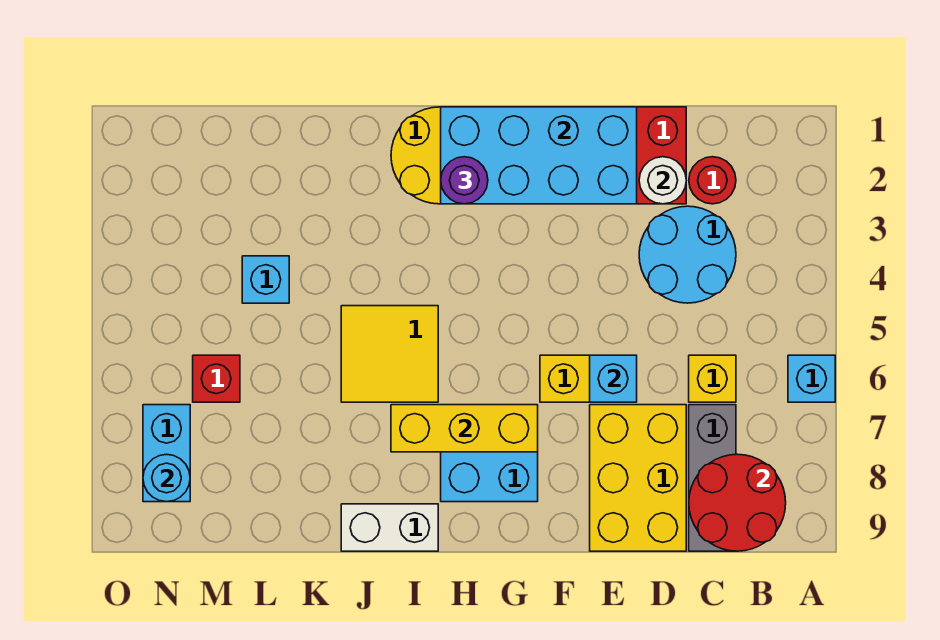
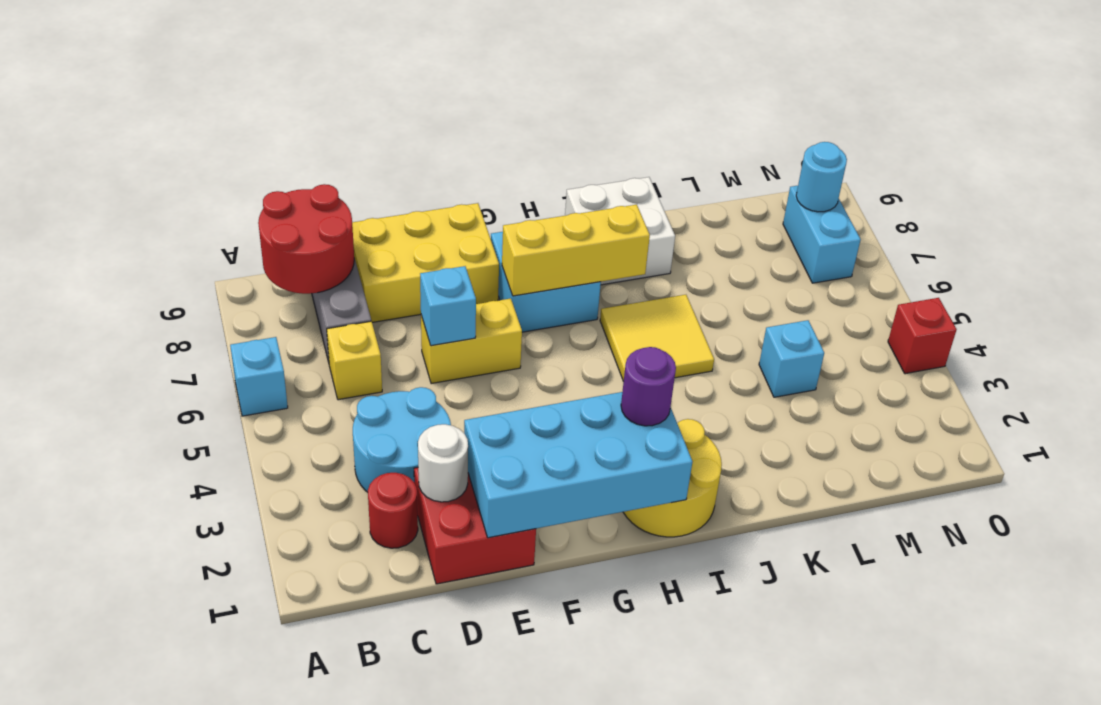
yellow brick D7:E9 level 1 -> yellow brick D8:F9 level 1
white brick I9:J9 level 1 -> white brick I8:J9 level 1
red brick M6 level 1 -> red brick O4 level 1

